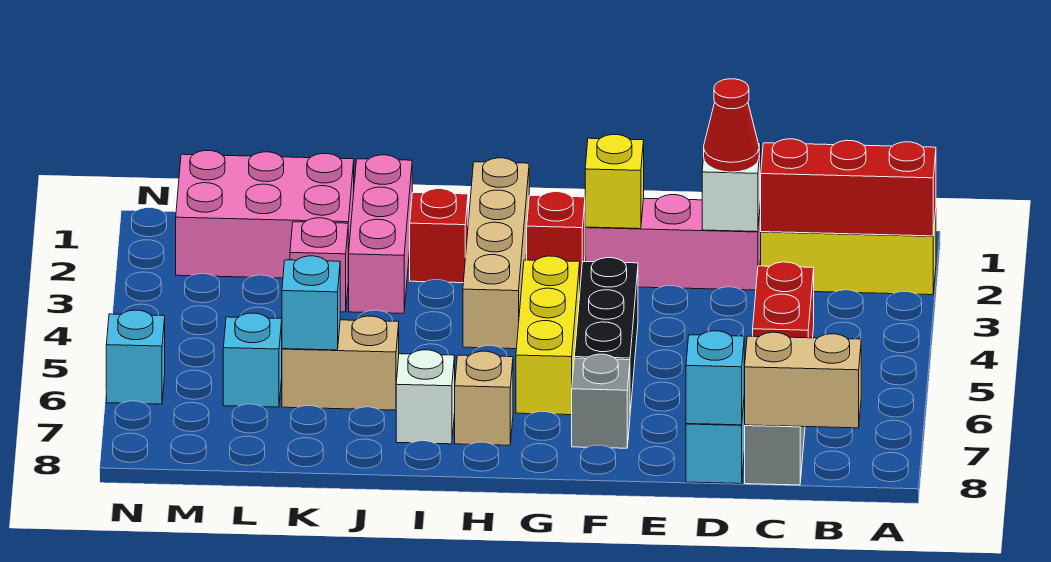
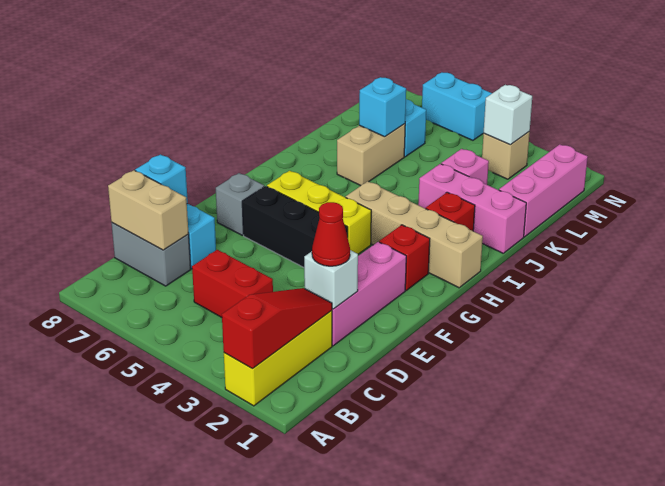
red brick A2:C2 level 2 -> red slope A2:C2 level 2 top A
tan brick B8:C8 level 2 -> tan brick C7:C8 level 2
yellow brick F2 level 2 -> none
tan brick H7 level 1 -> tan brick M3 level 1
white brick I7 level 1 -> white brick M3 level 2
pink brick K1:M2 level 1 -> pink brick K1:M1 level 1
cyan brick N6 level 1 -> cyan brick N5:N6 level 1

